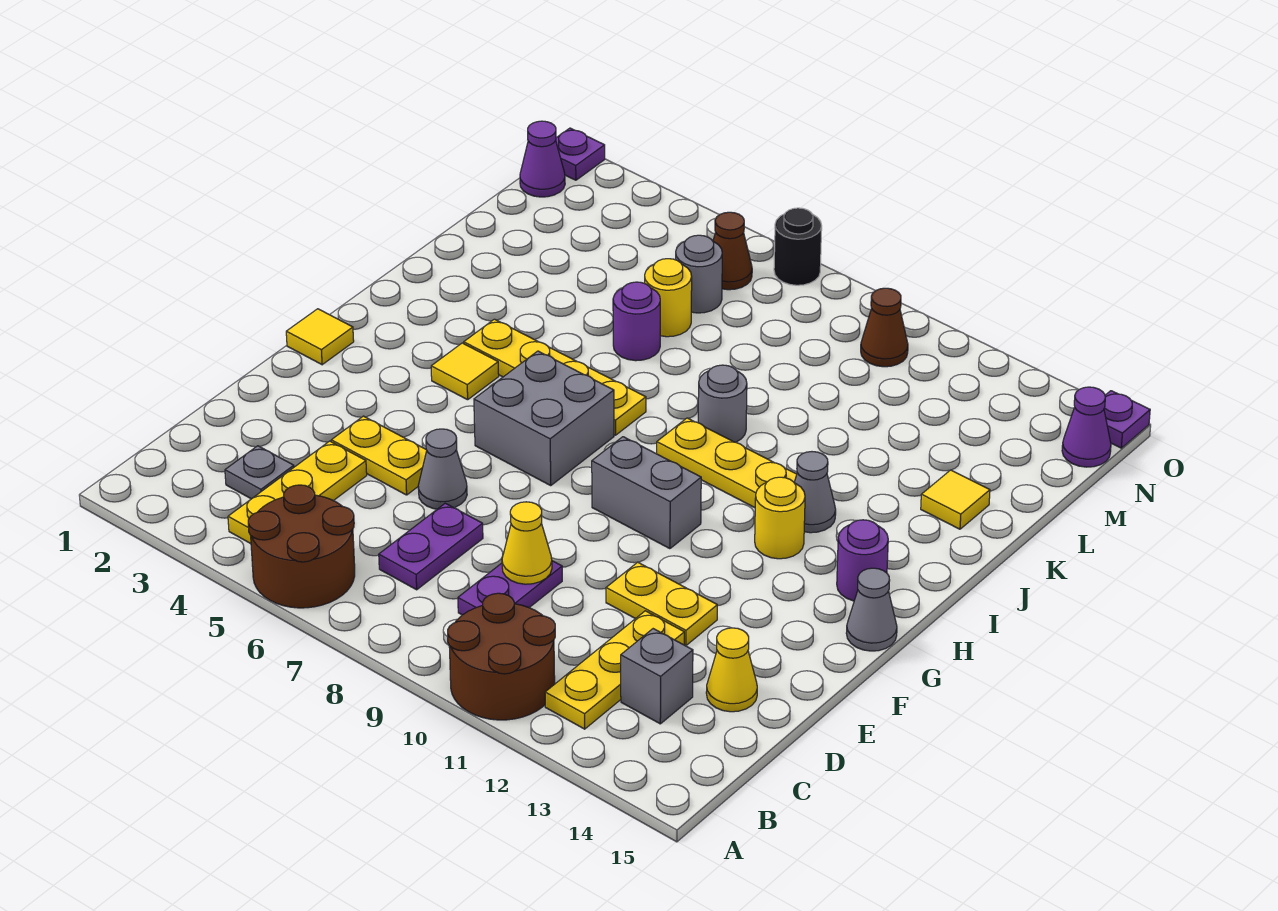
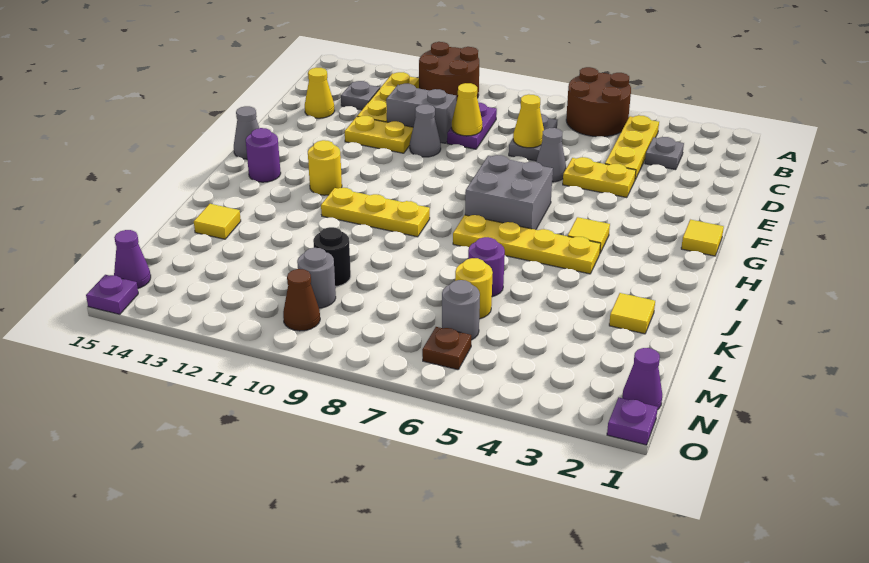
purple plate C7:D7 level 1 -> grey plate C7:D7 level 1
grey brick C13 level 1 -> grey plate C13 level 1
none -> yellow cone D7 level 2
grey brick G9:G10 level 1 -> grey brick D10:D11 level 1
grey cone I12 level 1 -> grey cone E10 level 1
grey round brick J9 level 1 -> grey round brick M10 level 1
none -> yellow tile K2 level 1
brown cone N6 level 1 -> brown plate N6 level 1
black round brick O7 level 1 -> black round brick L10 level 1

